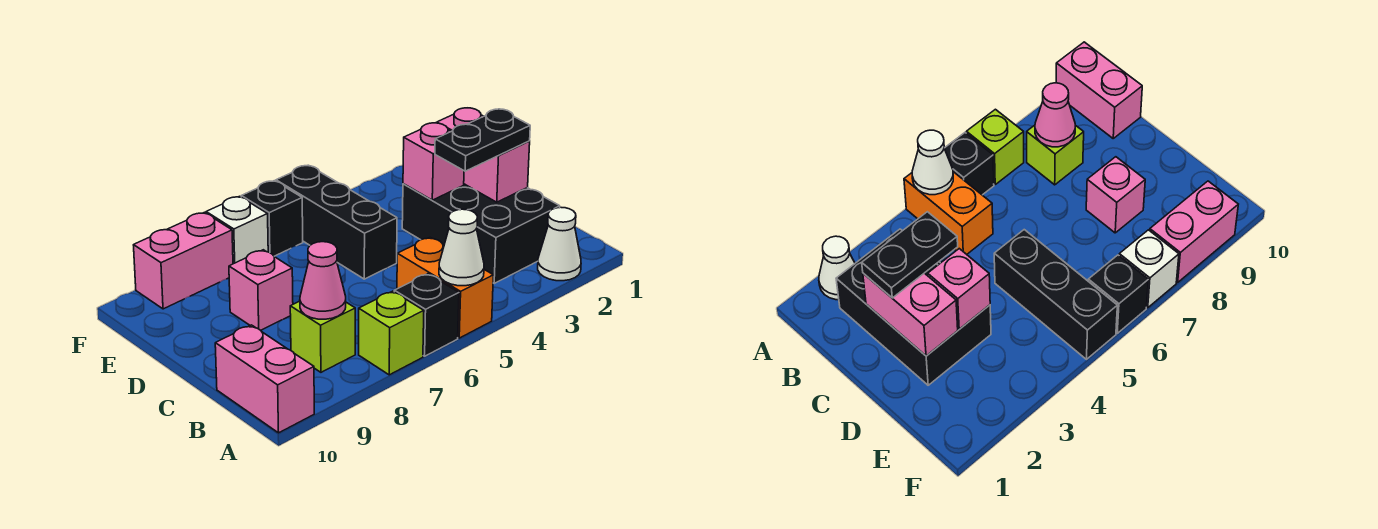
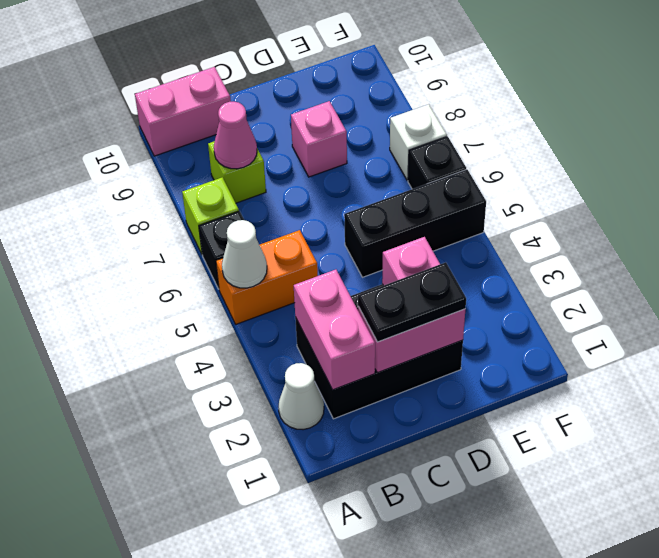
black plate C2:C3 level 3 -> black plate C2:D2 level 3
pink brick F8:F9 level 1 -> pink brick B2:B3 level 2

